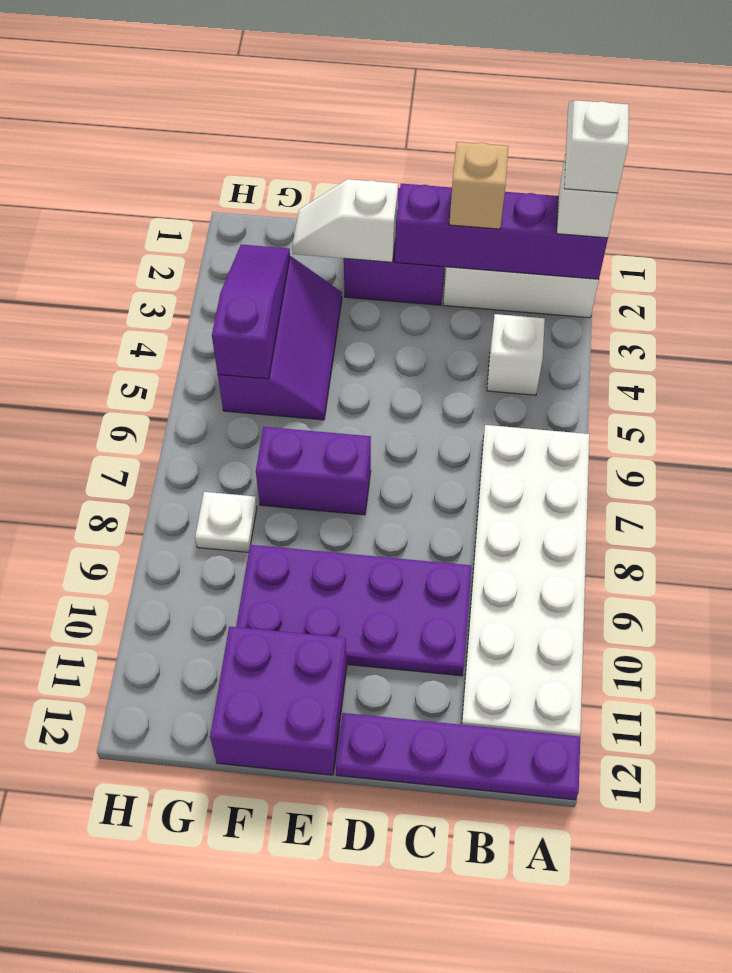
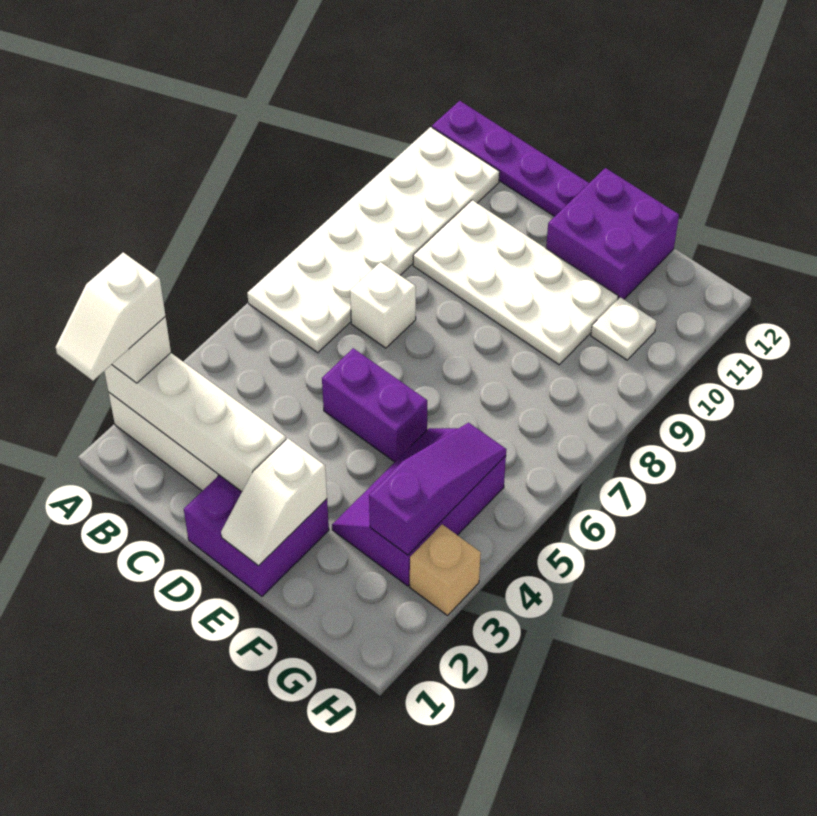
purple brick A2:D2 level 2 -> white brick A2:D2 level 2
white brick B4 level 1 -> white brick C7 level 1
tan brick C2 level 3 -> tan brick H3 level 1
purple plate C9:F10 level 1 -> white plate C9:F10 level 1
white slope E2:F2 level 2 top E -> white slope E1:E2 level 2 top 2
purple brick E7:F7 level 1 -> purple brick D5:E5 level 1
purple slope G3:G5 level 2 top 5 -> purple slope G3:G5 level 2 top 3
white plate G8 level 1 -> white plate G10 level 1

